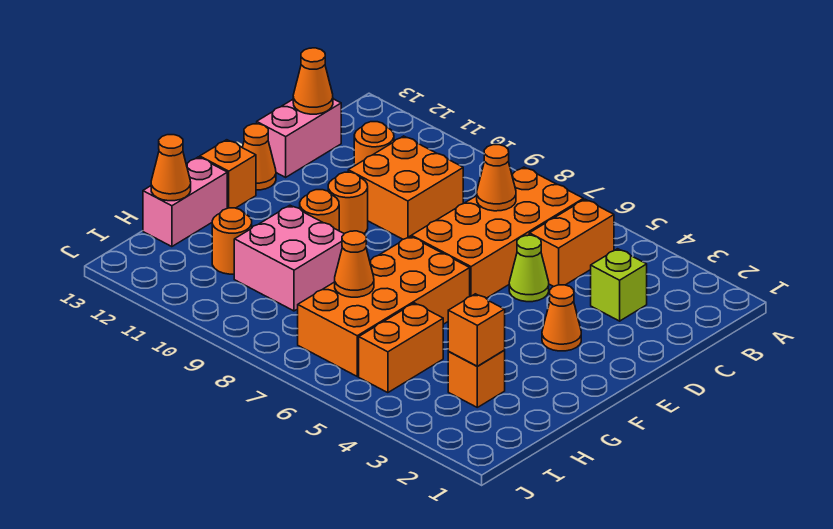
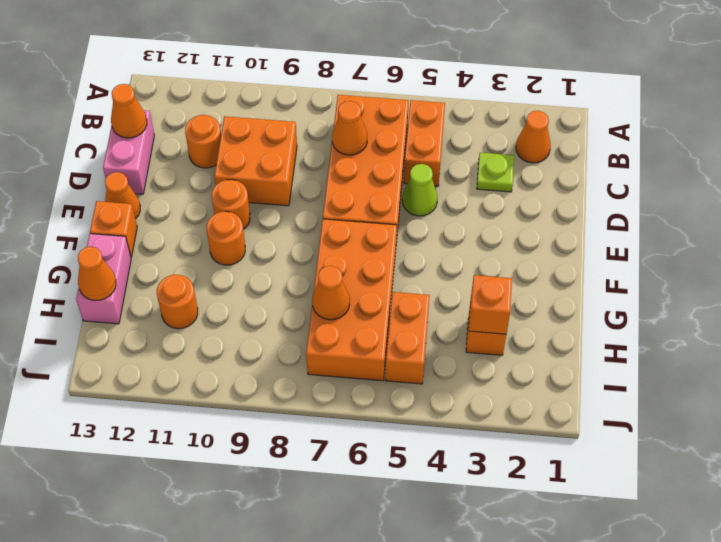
lime brick C3 level 1 -> lime plate C3 level 1
orange cone E3 level 1 -> orange cone B2 level 1
pink brick G9:H10 level 1 -> none

